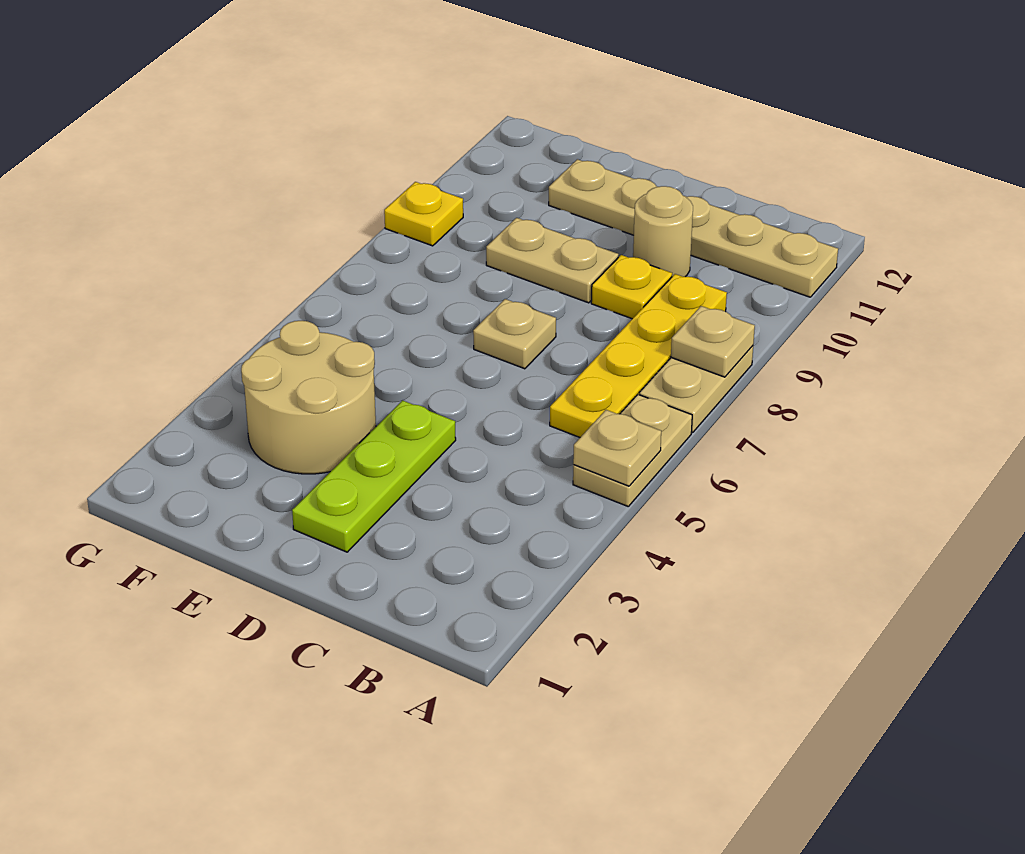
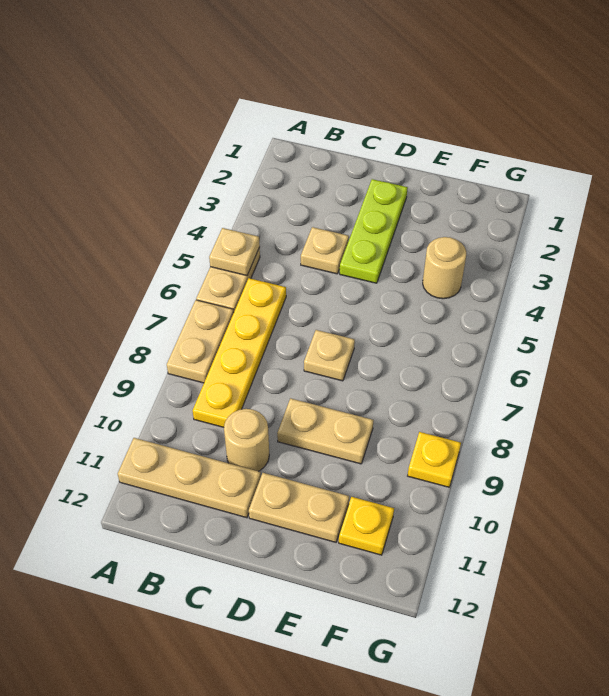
tan plate A8 level 2 -> tan plate C4 level 1
yellow plate C9 level 1 -> yellow plate F11 level 1
tan round brick E3:F4 level 1 -> tan round brick F4 level 1

